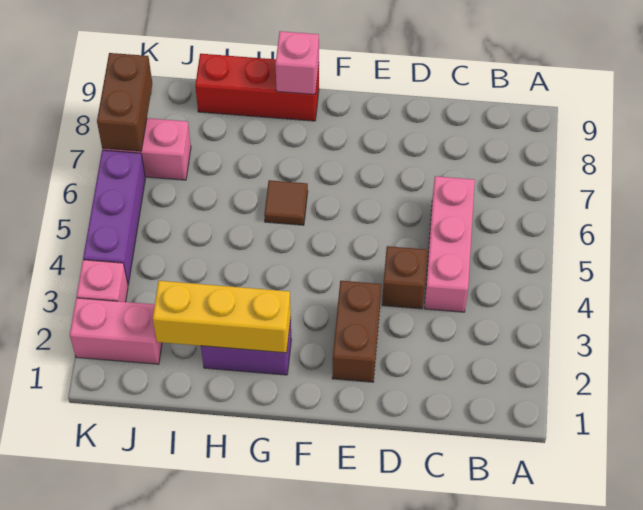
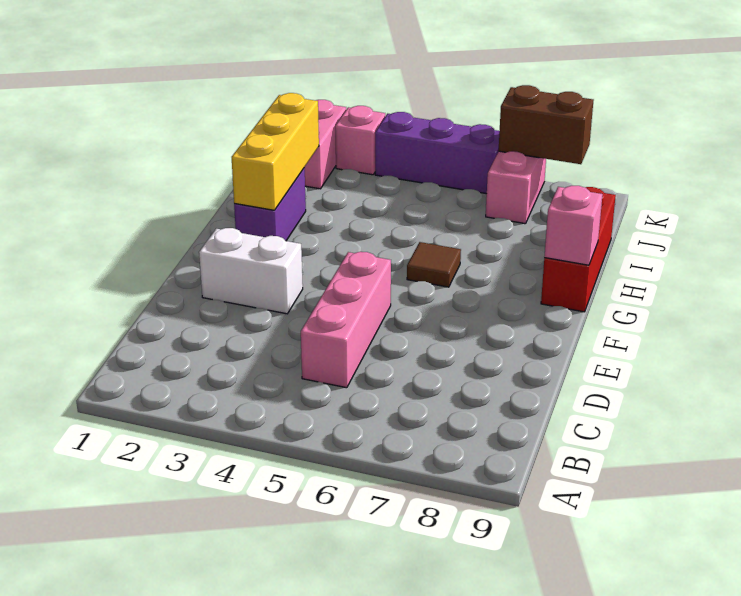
pink brick C4:C6 level 1 -> pink brick C5:E5 level 1
brown brick D4 level 1 -> none
brown brick E2:E3 level 1 -> white brick E2:E3 level 1

